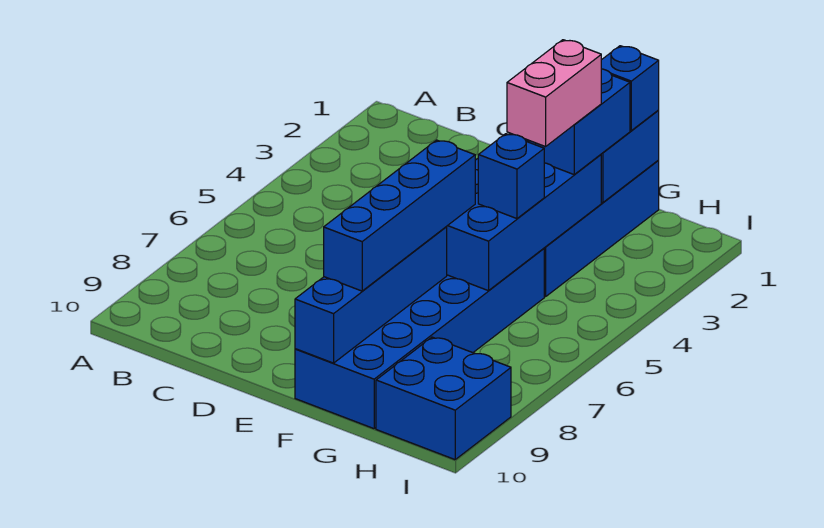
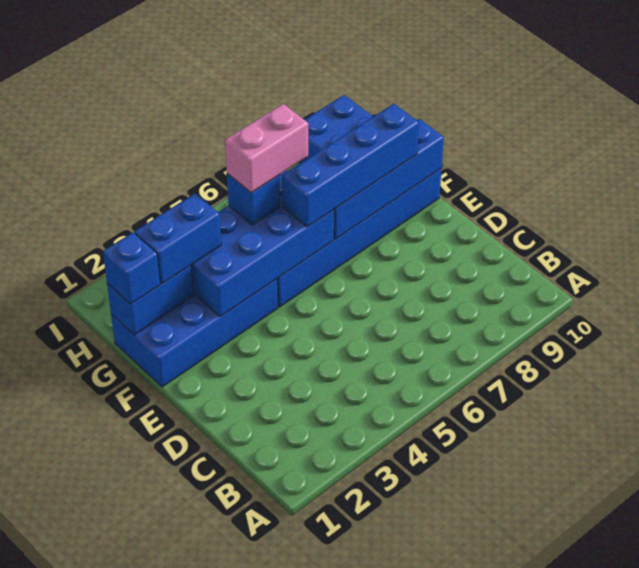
pink brick G3:G4 level 4 -> pink brick G5:G6 level 4

